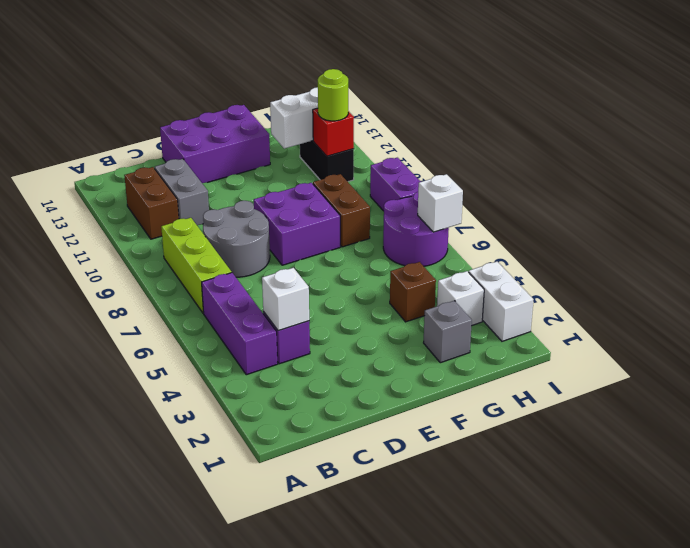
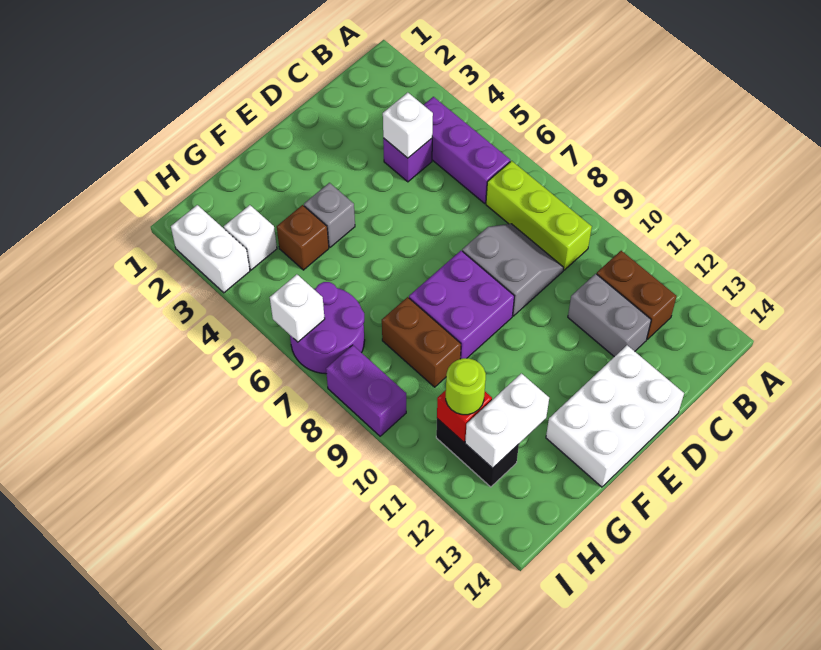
grey round brick C8:D9 level 1 -> grey slope C8:D9 level 1 top D
purple brick D13:F14 level 1 -> white brick D13:F14 level 1
grey brick G2 level 1 -> grey brick F4 level 1

